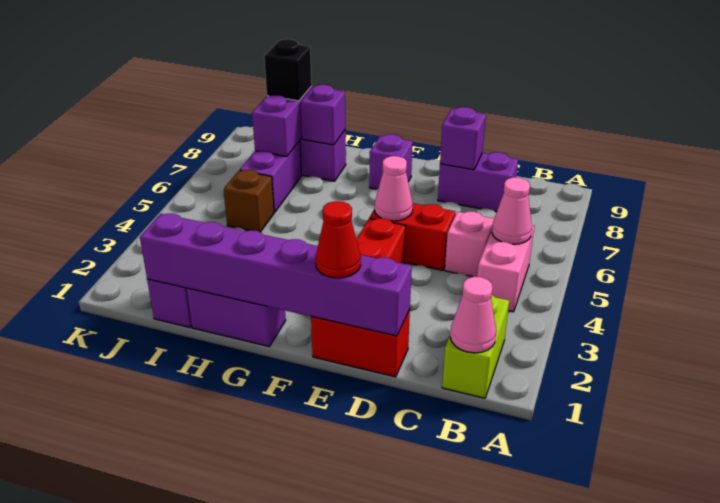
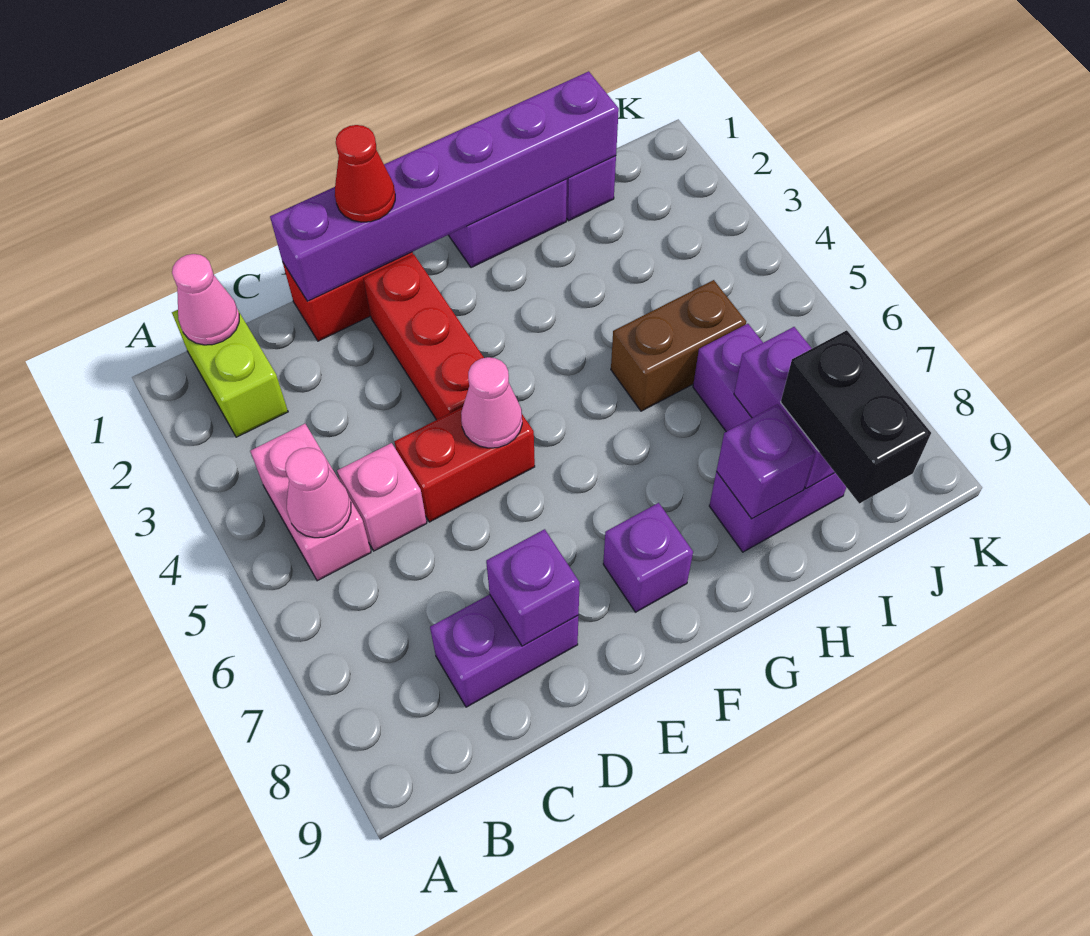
brown brick I5 level 1 -> brown brick H5:I5 level 1
black brick I8 level 3 -> black brick I8:I9 level 3

